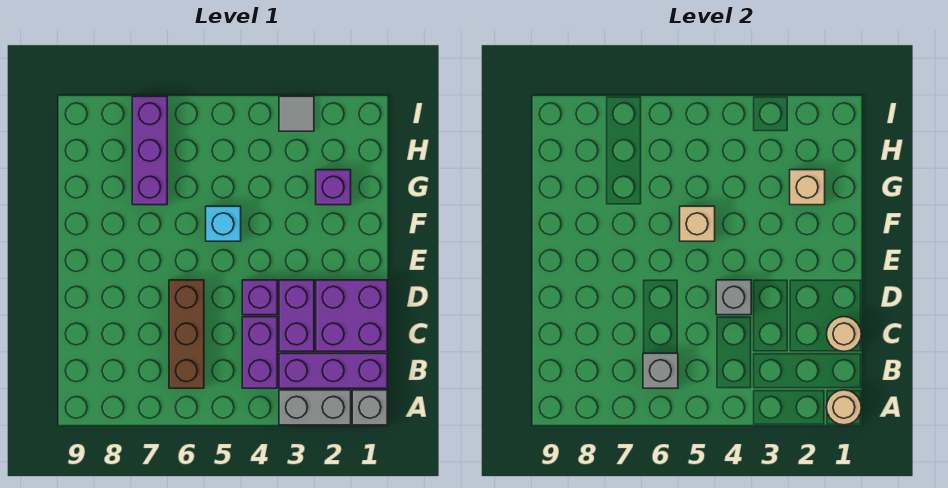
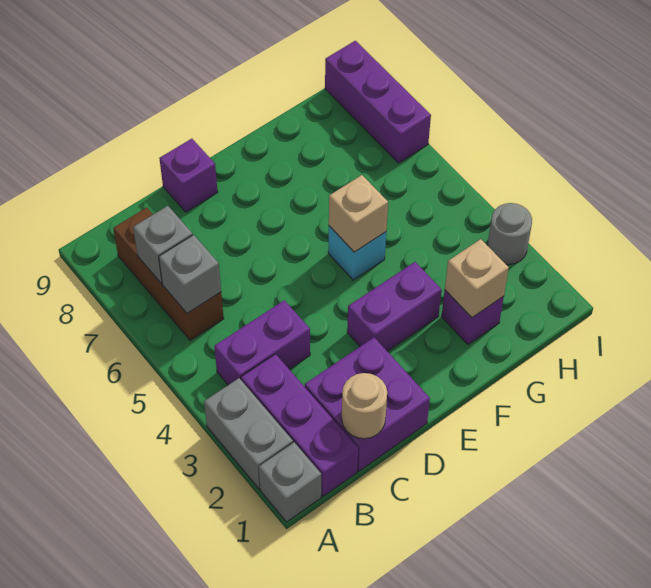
tan round brick A1 level 2 -> none
brown brick B6:D6 level 1 -> brown brick B6:B8 level 1
purple brick C3:D3 level 1 -> purple brick E3:F3 level 1
purple brick D4 level 1 -> purple brick D9 level 1
grey brick D4 level 2 -> grey brick B7 level 2
purple brick G7:I7 level 1 -> purple brick I7:I9 level 1
grey tile I3 level 1 -> grey round brick I3 level 1

